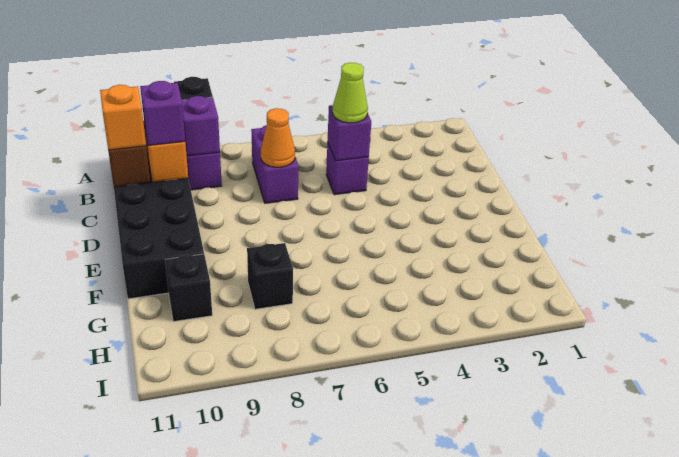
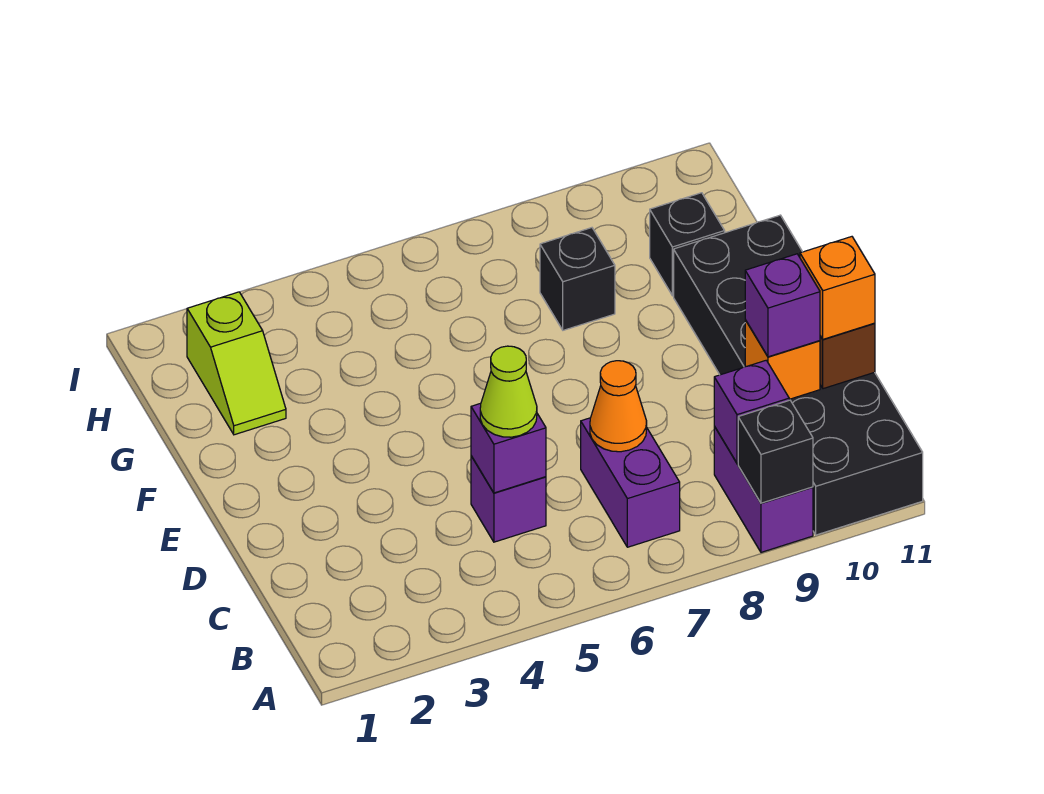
none -> lime slope G2:H2 level 1 top H

